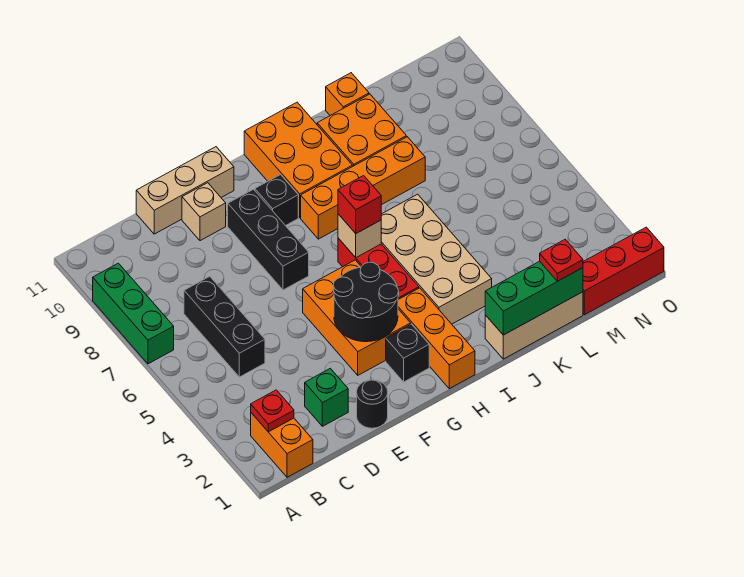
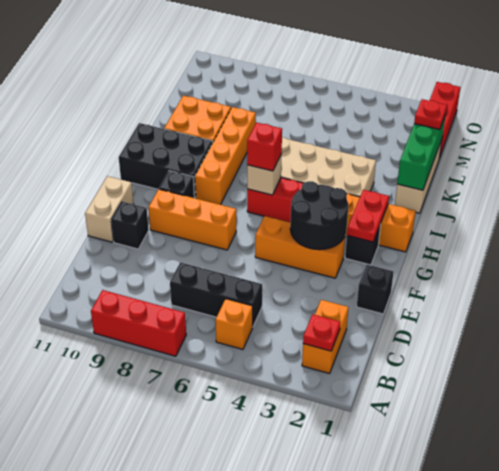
green brick A7:A9 level 1 -> red brick A7:A9 level 1
orange brick B1:B2 level 1 -> orange brick B2:C2 level 1
green brick D2 level 1 -> none
tan brick D11:F11 level 1 -> tan brick E11:F11 level 1
black round brick E1 level 1 -> black brick E1 level 1
tan brick E10 level 1 -> black brick E10 level 1
orange brick F3:G5 level 1 -> orange brick F3:F5 level 1
black brick F7:F9 level 1 -> orange brick F7:F9 level 1
none -> red plate G2:H2 level 2
orange brick H9:I11 level 1 -> black brick H9:I11 level 1
orange brick K11 level 1 -> orange brick B5 level 1

